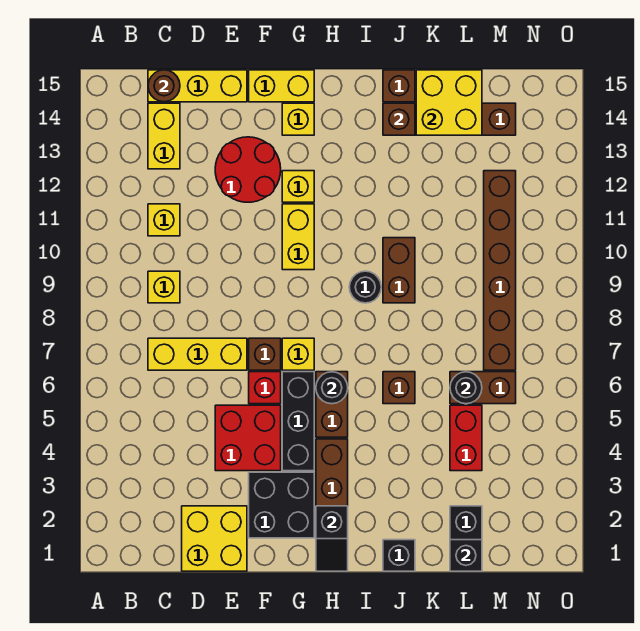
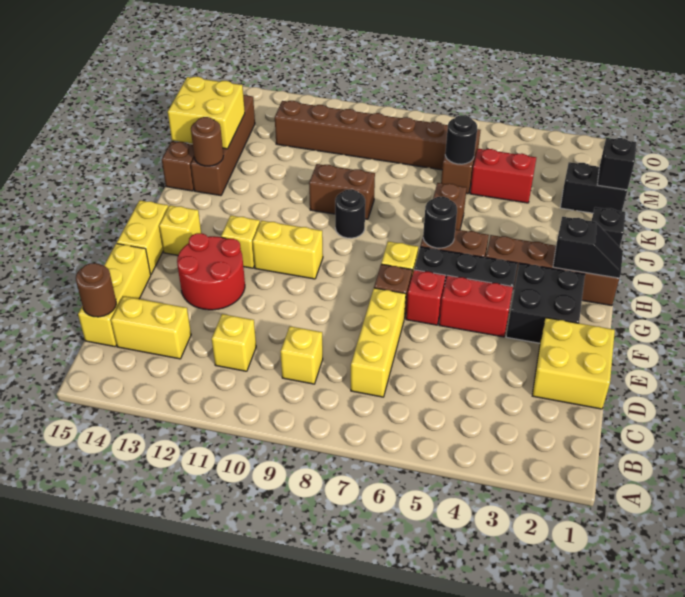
red brick E4:F5 level 1 -> red brick F4:F5 level 1
brown brick J14 level 2 -> brown round brick J14 level 2

